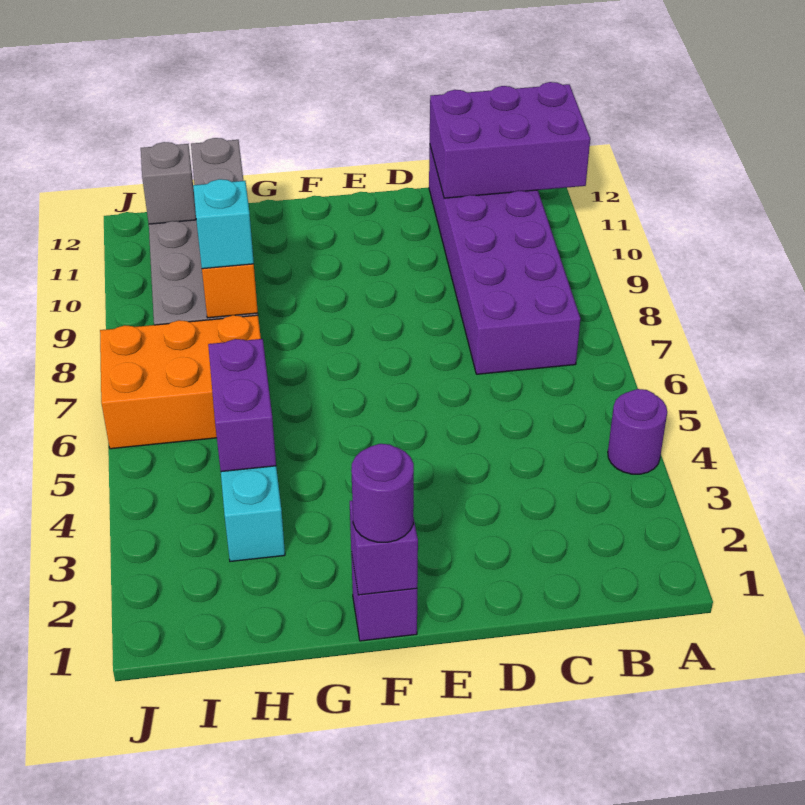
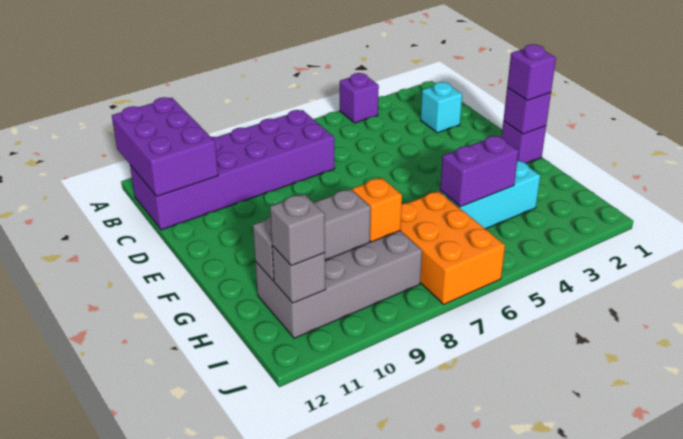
purple round brick A4 level 1 -> purple brick A4 level 1
purple round brick F1 level 3 -> purple brick F1 level 3
cyan brick H8 level 3 -> cyan brick C2 level 1
none -> grey brick I11 level 3

